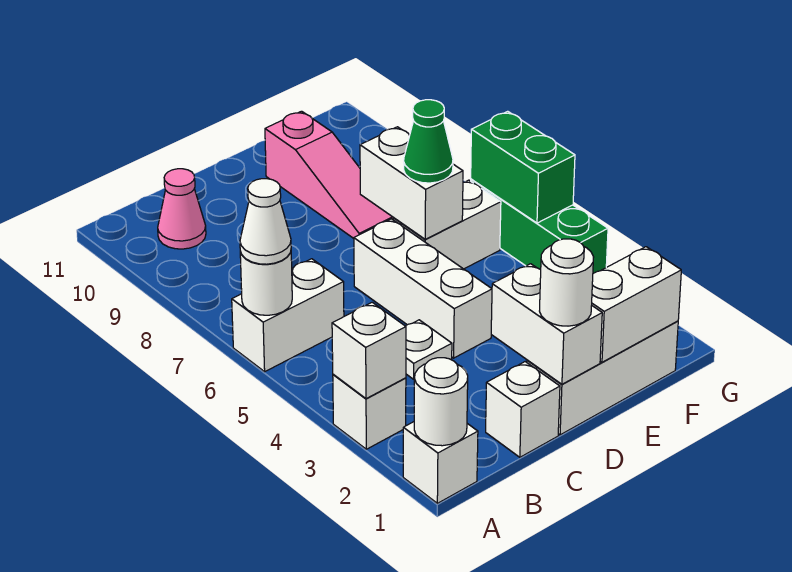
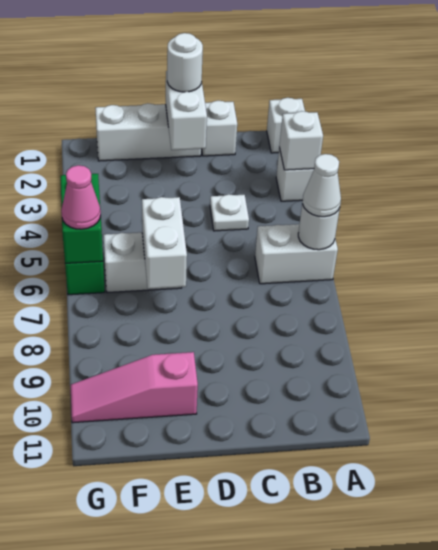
white round brick A1 level 2 -> none
pink cone B10 level 1 -> pink cone G6 level 3
white brick D4:D6 level 1 -> none
white brick E1:F1 level 2 -> none
green cone E6 level 3 -> none
pink slope E8:E10 level 1 top 10 -> pink slope E10:G10 level 1 top E

